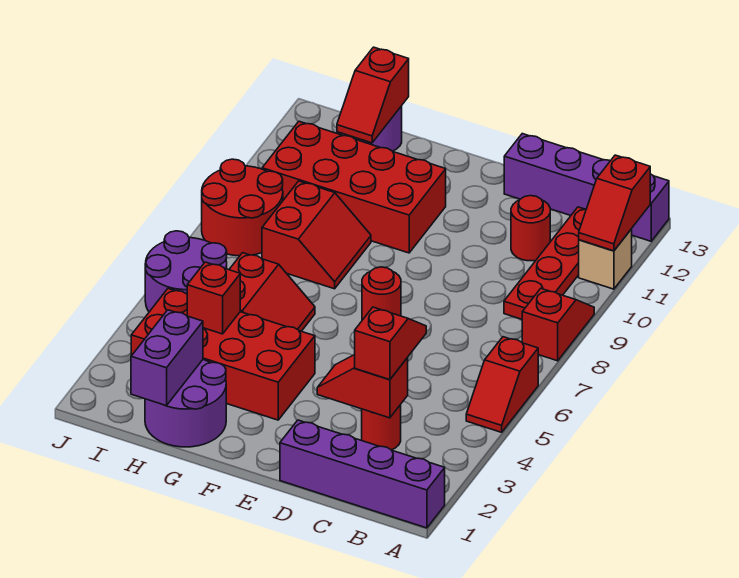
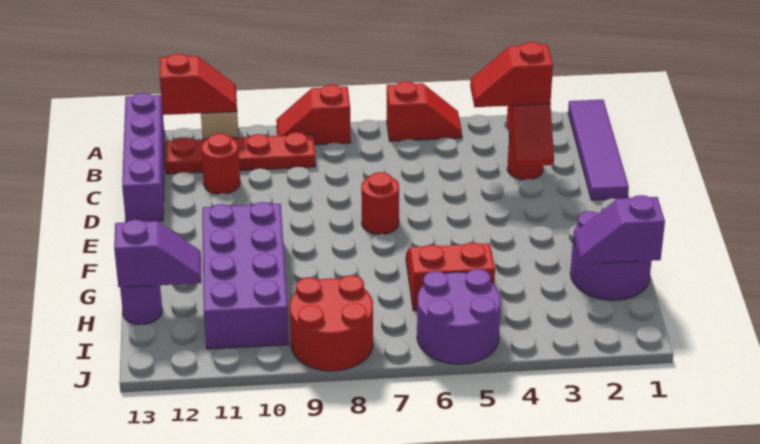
purple brick A1:D1 level 1 -> purple tile A1:D1 level 1
red brick F3:I4 level 1 -> none
red brick F10:I11 level 1 -> purple brick F10:I11 level 1
red slope G8:H9 level 1 top H -> none
purple brick H1:H2 level 2 -> purple slope H1:H2 level 2 top 1
red brick H4 level 2 -> none
red slope H12:H13 level 2 top 13 -> purple slope H12:H13 level 2 top 13

